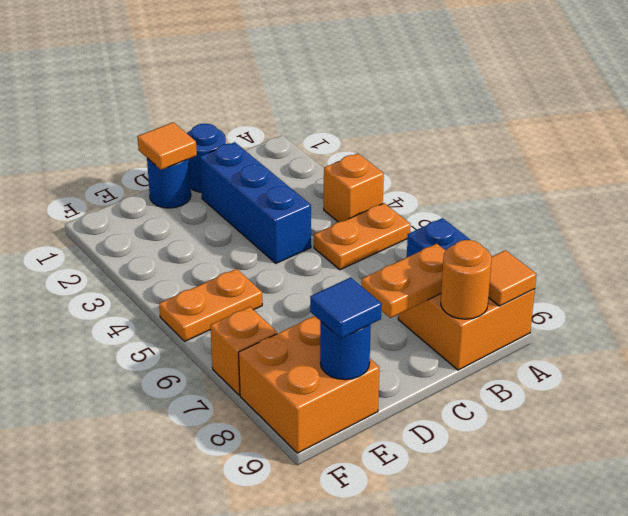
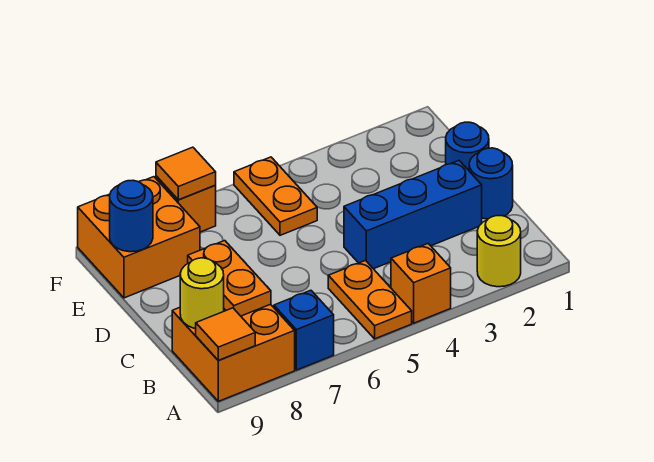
none -> yellow round brick A2 level 1
orange round brick B9 level 2 -> yellow round brick B9 level 2
orange tile D1 level 2 -> orange tile F7 level 2
blue tile E9 level 3 -> none

